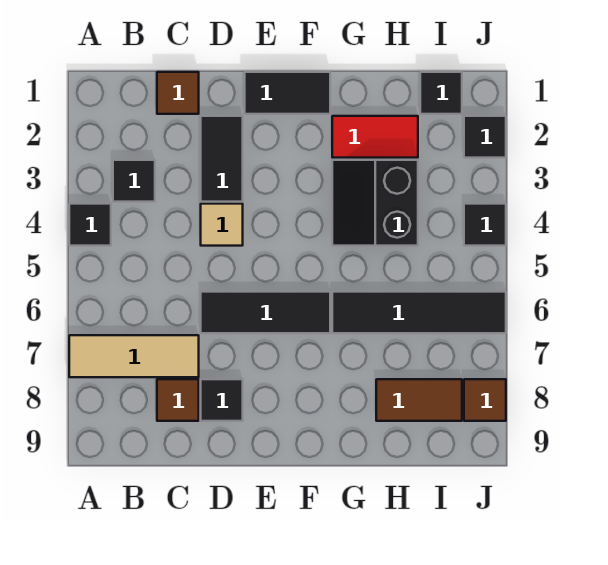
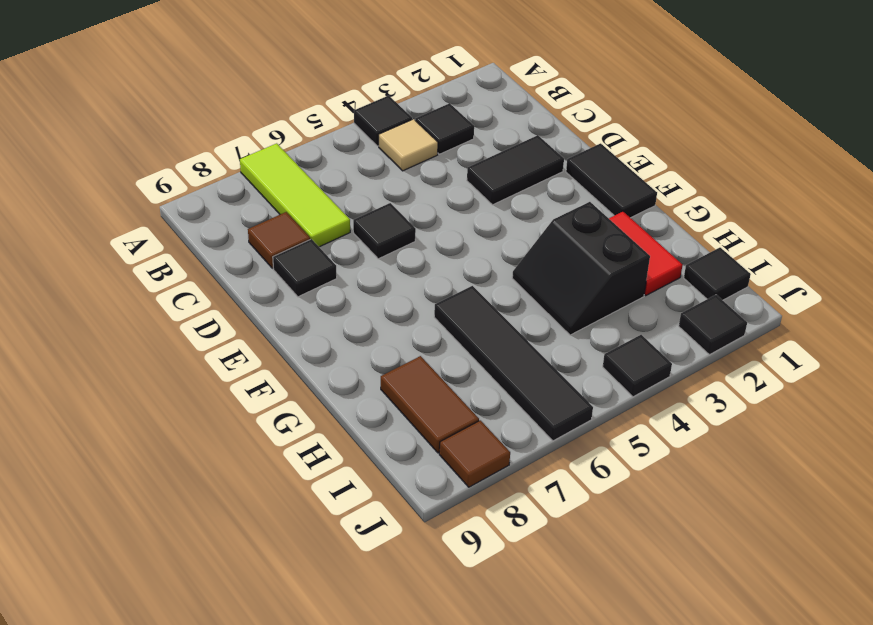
tan tile A7:C7 level 1 -> lime tile A7:C7 level 1
brown tile C1 level 1 -> none
tan tile D4 level 1 -> tan tile B4 level 1
black tile D6:F6 level 1 -> black tile D6 level 1
black slope G3:H4 level 1 top H -> black slope G3:H4 level 1 top 3

